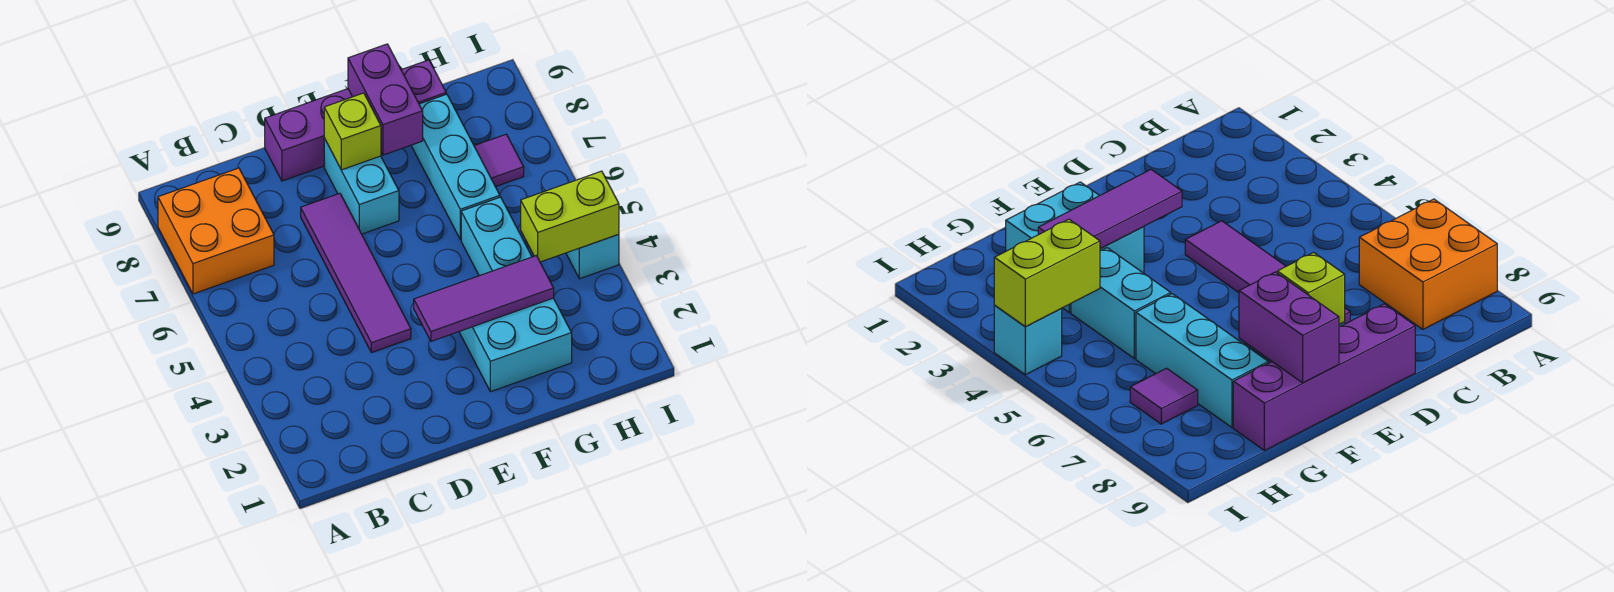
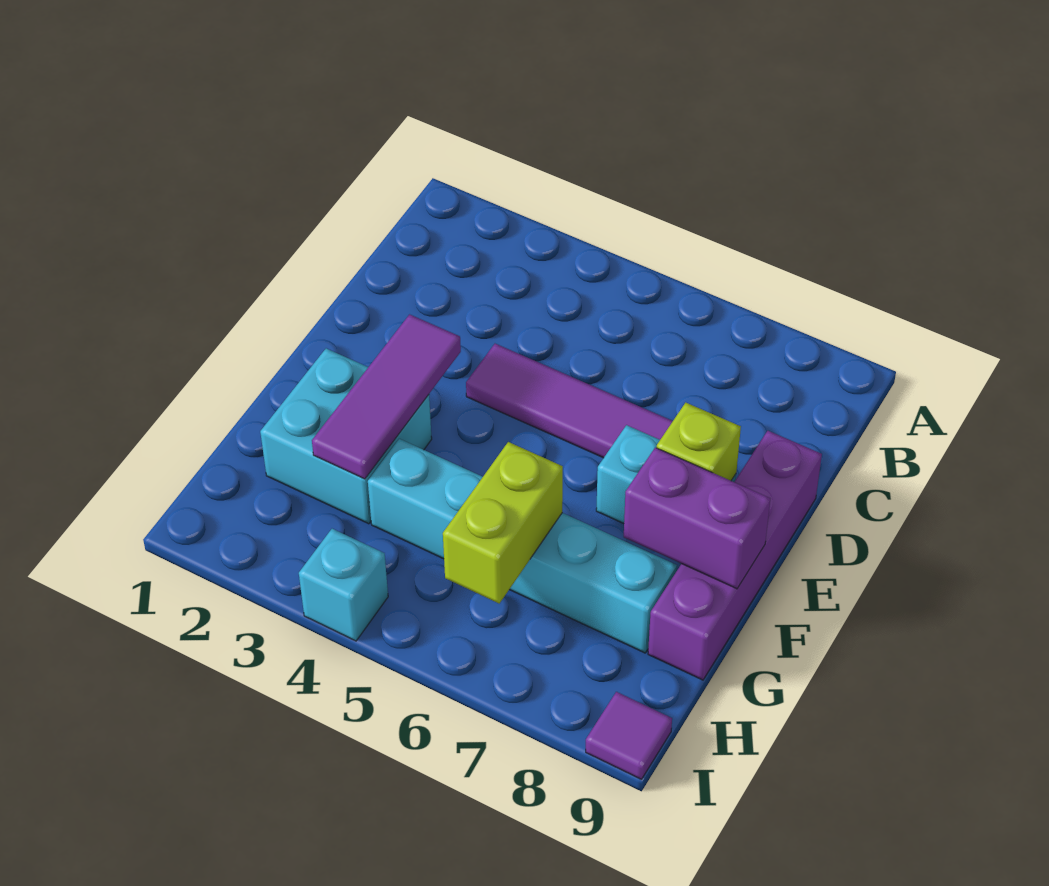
orange brick A7:B8 level 1 -> none
lime brick H4:I4 level 2 -> lime brick G6:H6 level 2
purple tile H7 level 1 -> purple tile I9 level 1

